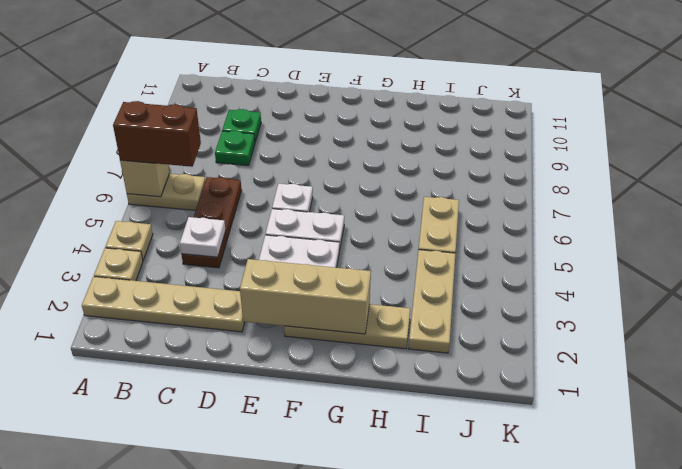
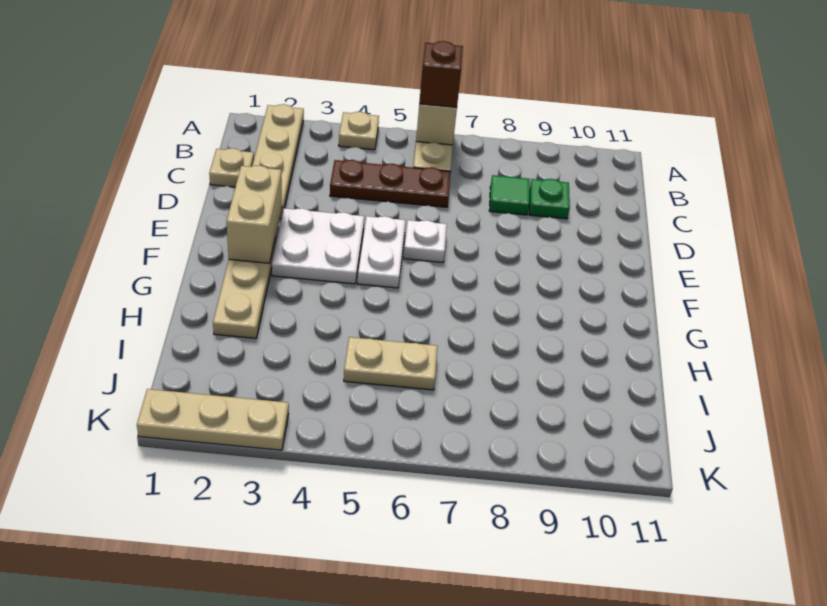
tan plate A3 level 1 -> tan plate C1 level 1
brown brick A6:B6 level 3 -> brown brick A6 level 3
white plate C4 level 2 -> none
green plate C8 level 1 -> green tile C8 level 1
tan brick E2:G2 level 2 -> tan brick E2:F2 level 2
tan plate I2:I4 level 1 -> tan plate K1:K3 level 1

